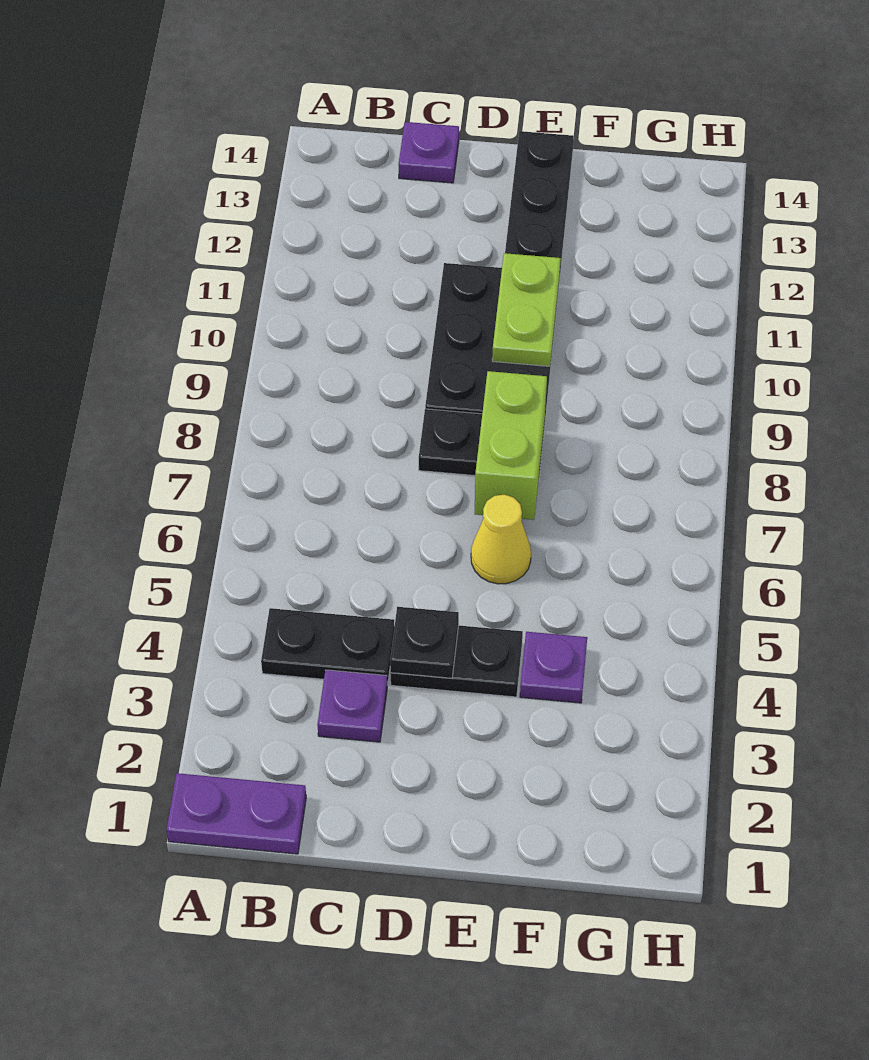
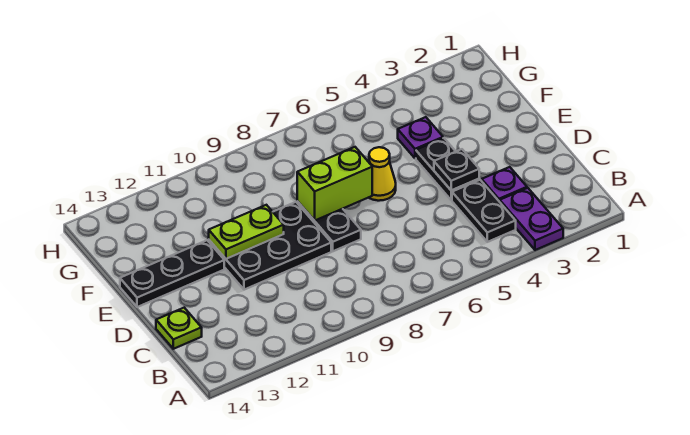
purple plate A1:B1 level 1 -> purple plate A3:B3 level 1
purple plate C14 level 1 -> lime plate C14 level 1

